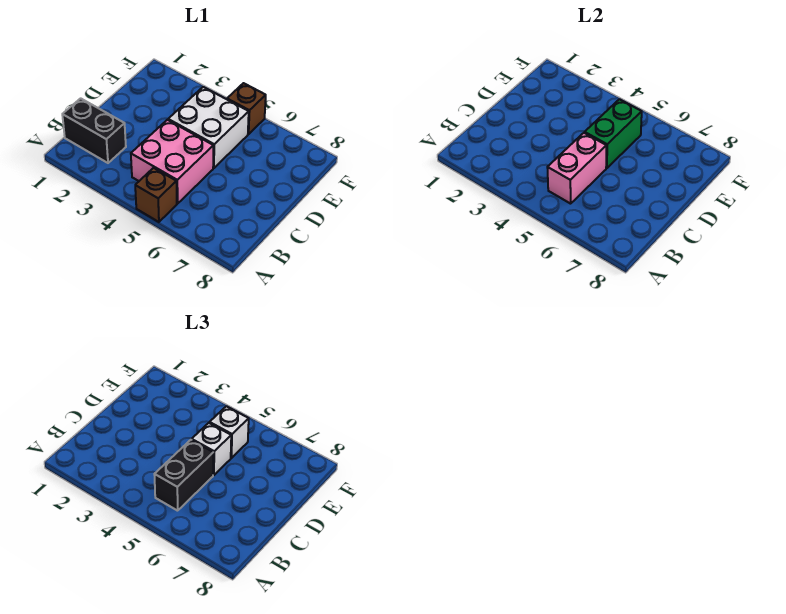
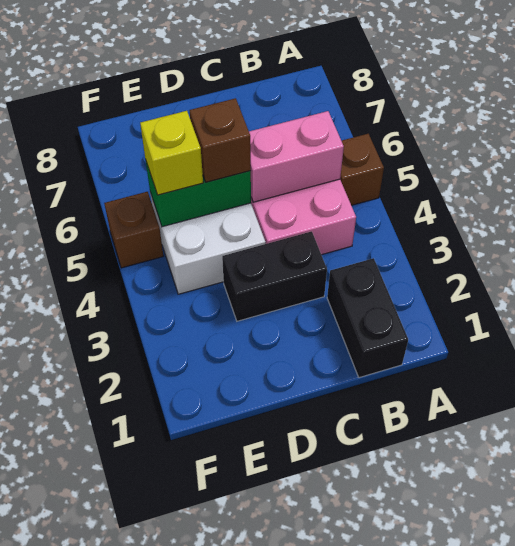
black brick B5:C5 level 3 -> black brick C3:D3 level 1
white brick D5 level 3 -> brown brick D5 level 3
white brick E5 level 3 -> yellow brick E5 level 3

